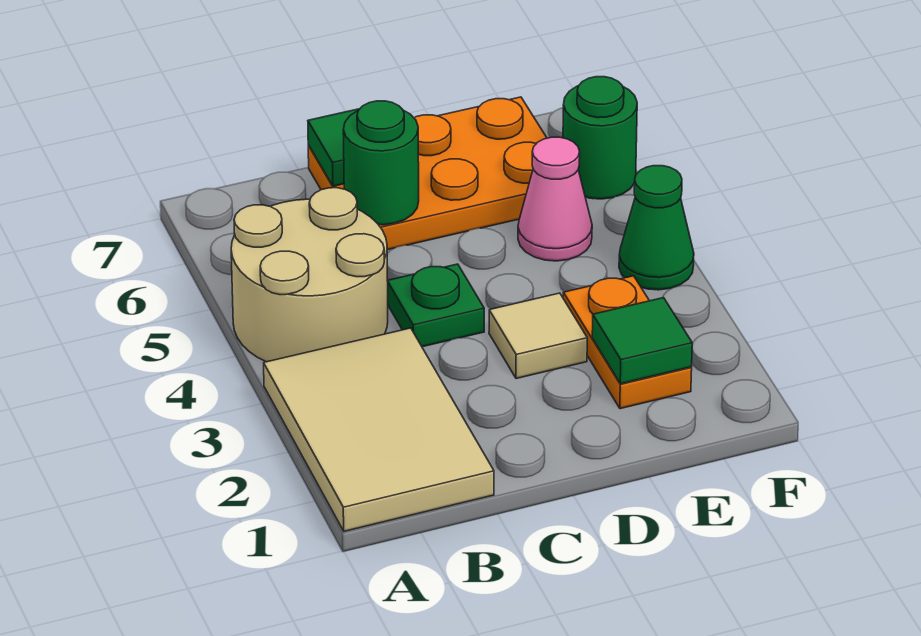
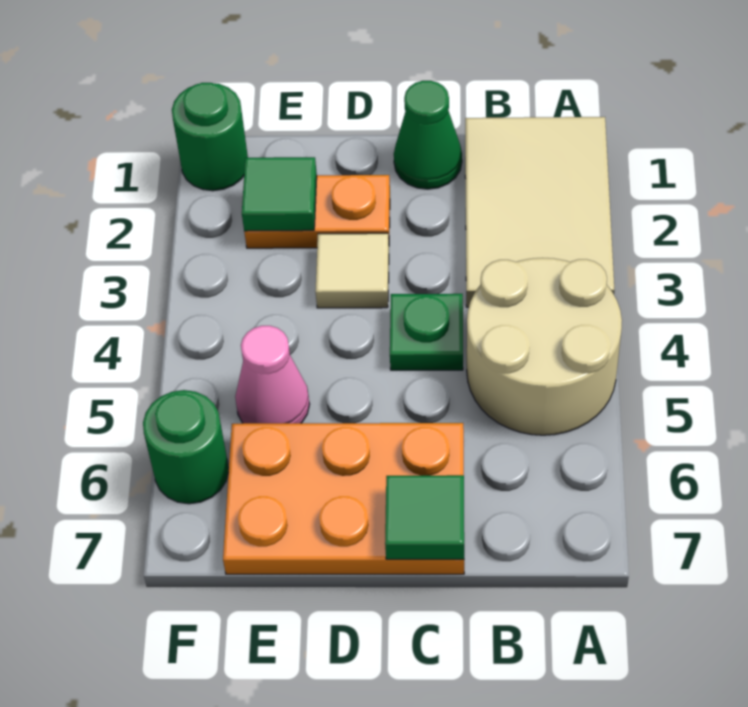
green round brick C6 level 2 -> green round brick F1 level 1
orange plate E2:E3 level 1 -> orange plate D2:E2 level 1
green cone F4 level 1 -> green cone C1 level 1

